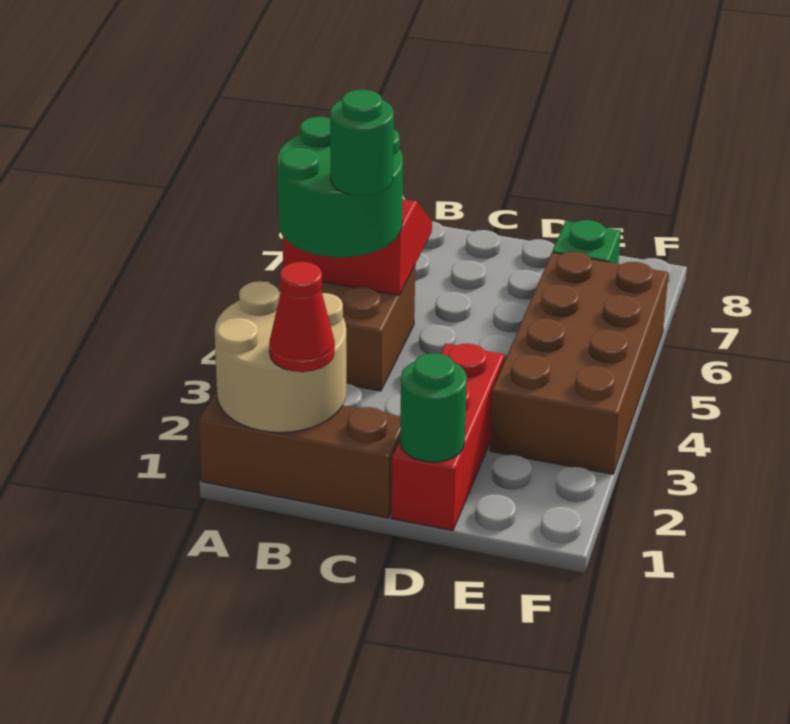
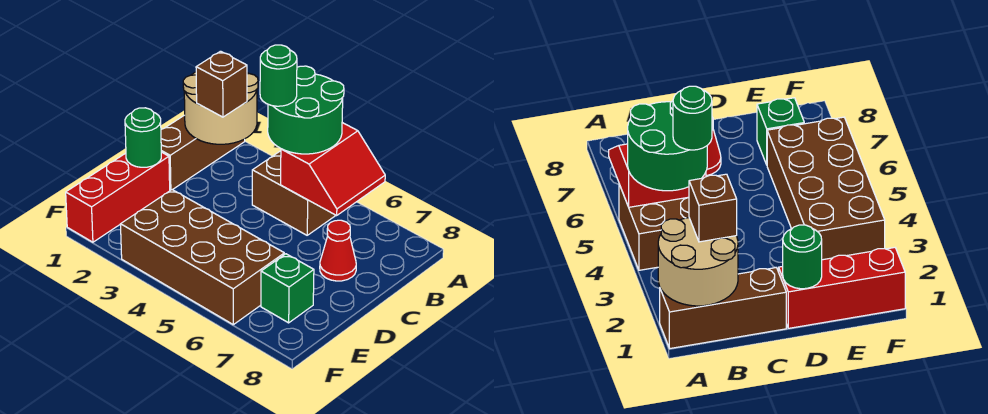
red cone B1 level 3 -> red cone C7 level 1
none -> brown brick B2 level 3
red brick D1:D3 level 1 -> red brick D1:F1 level 1

